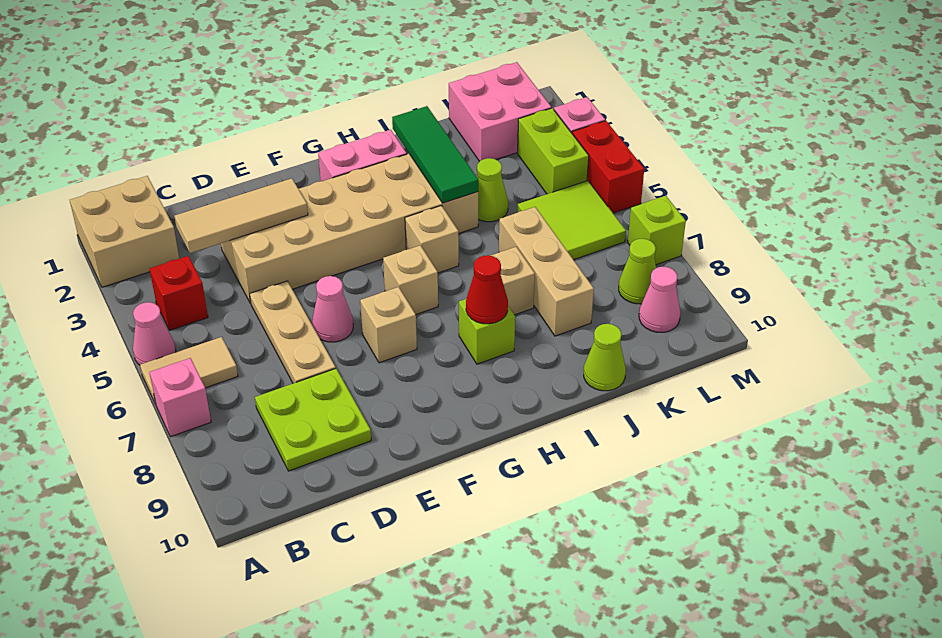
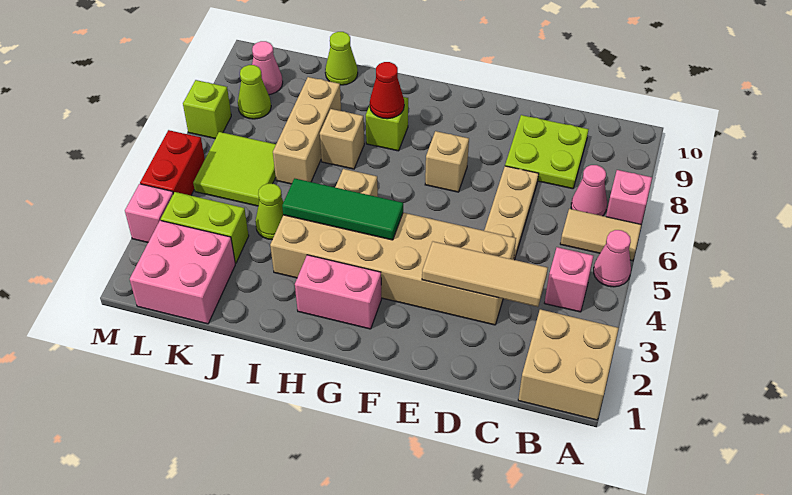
red brick B4 level 1 -> pink brick B4 level 1
pink cone E6 level 1 -> pink cone B7 level 1
tan brick G6 level 1 -> none
green tile I2:I4 level 2 -> green tile G4:I4 level 2
lime brick L3:L4 level 1 -> lime brick K3:L3 level 1

